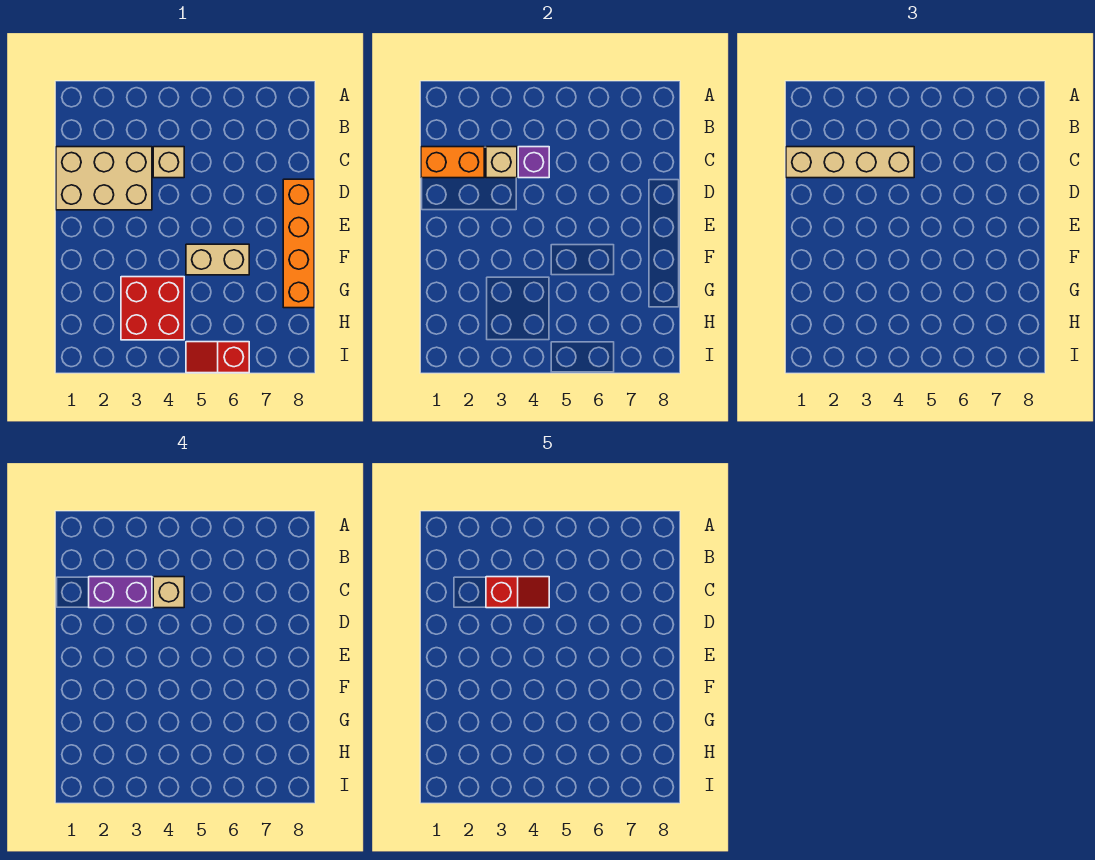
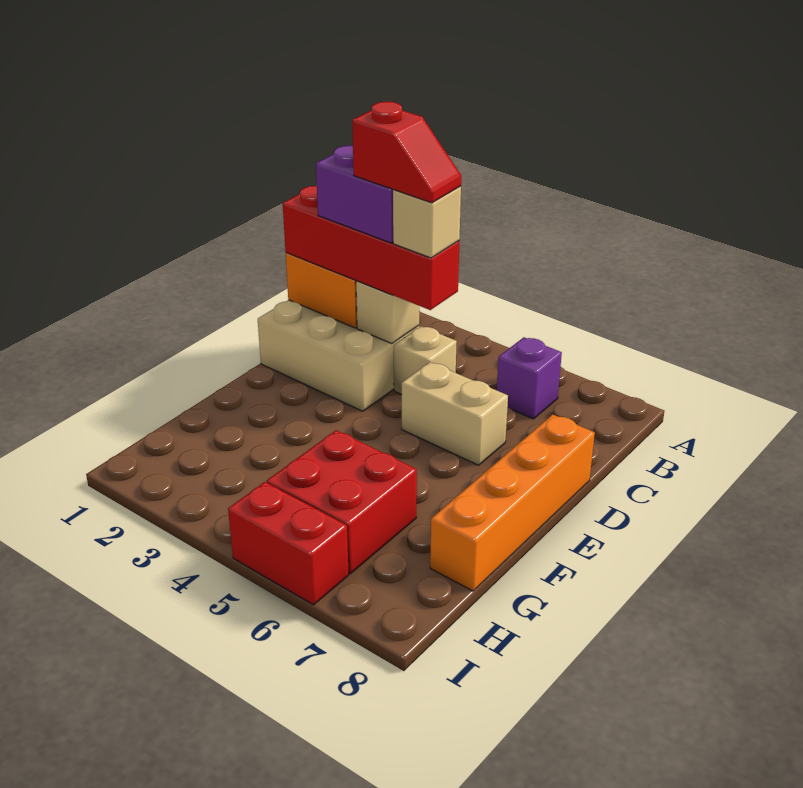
tan brick C1:C4 level 3 -> red brick C1:C4 level 3
purple brick C4 level 2 -> purple brick B6 level 1
tan brick F5:F6 level 1 -> tan brick D5:D6 level 1
red brick G3:H4 level 1 -> red brick G5:H6 level 1
red slope I5:I6 level 1 top 6 -> red brick I5:I6 level 1

